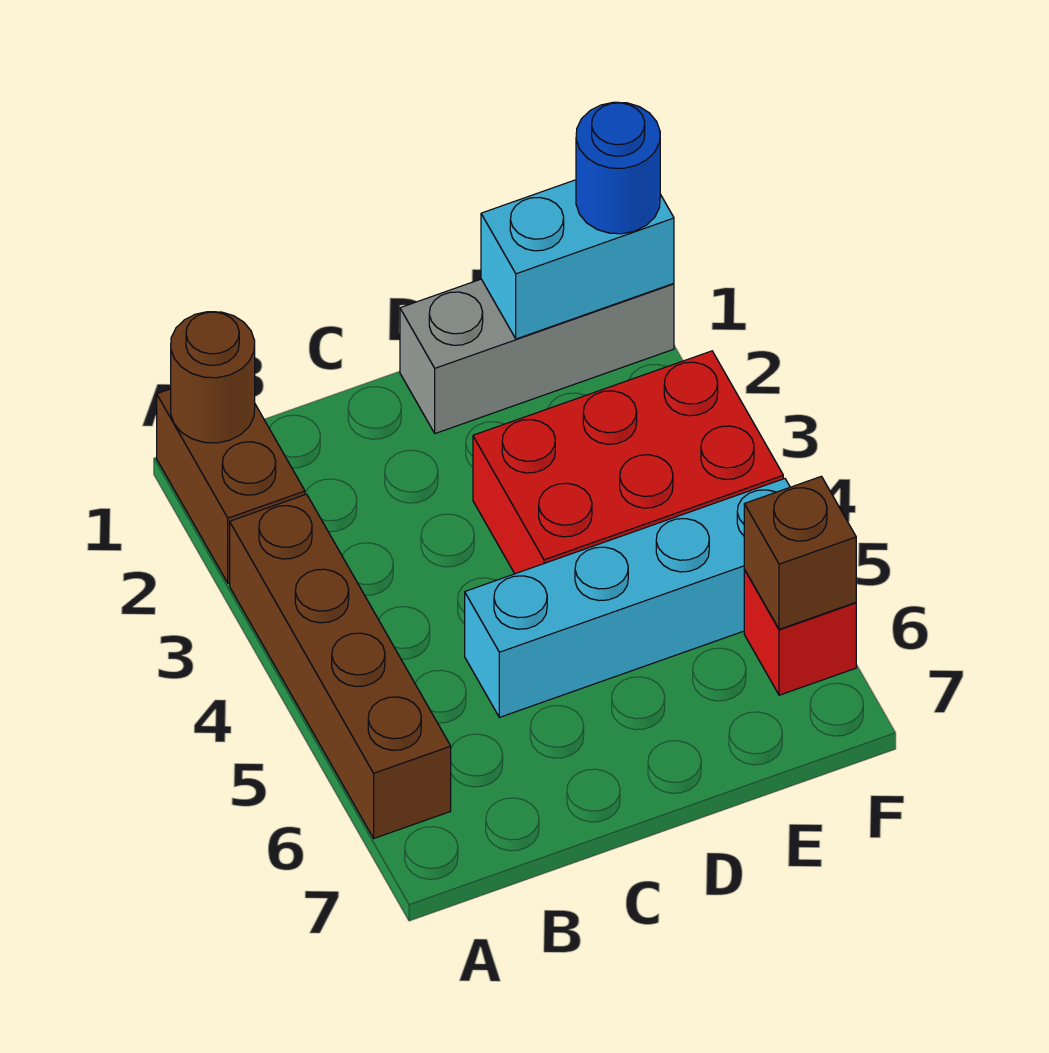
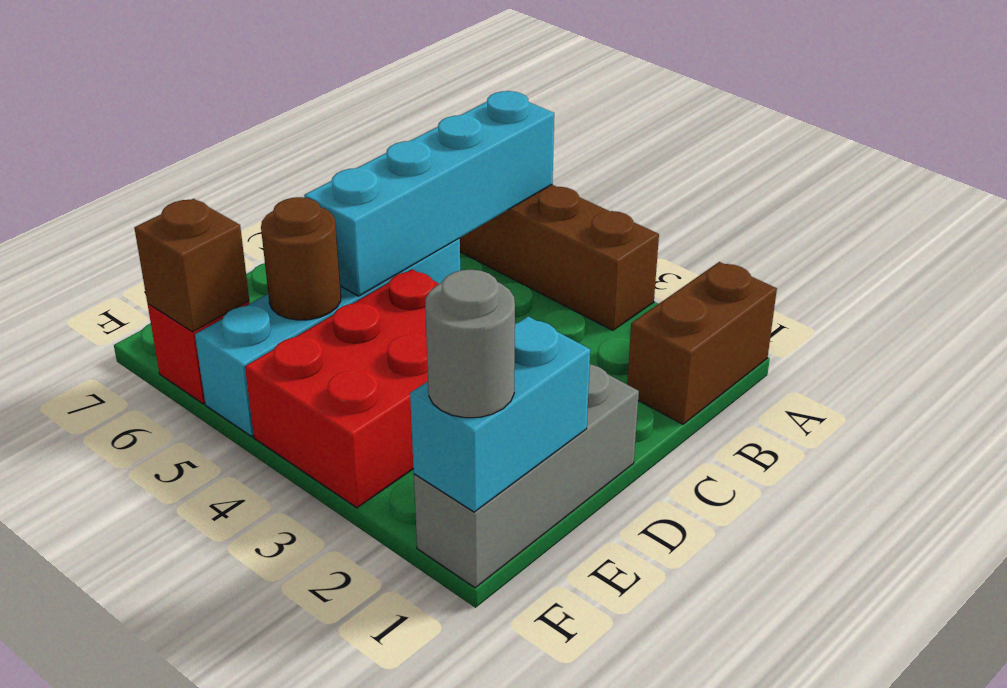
brown brick A1:A2 level 1 -> brown brick A1:B1 level 1
brown round brick A1 level 2 -> brown round brick E5 level 2
none -> cyan brick A5:D5 level 2
blue round brick F1 level 3 -> grey round brick F1 level 3

